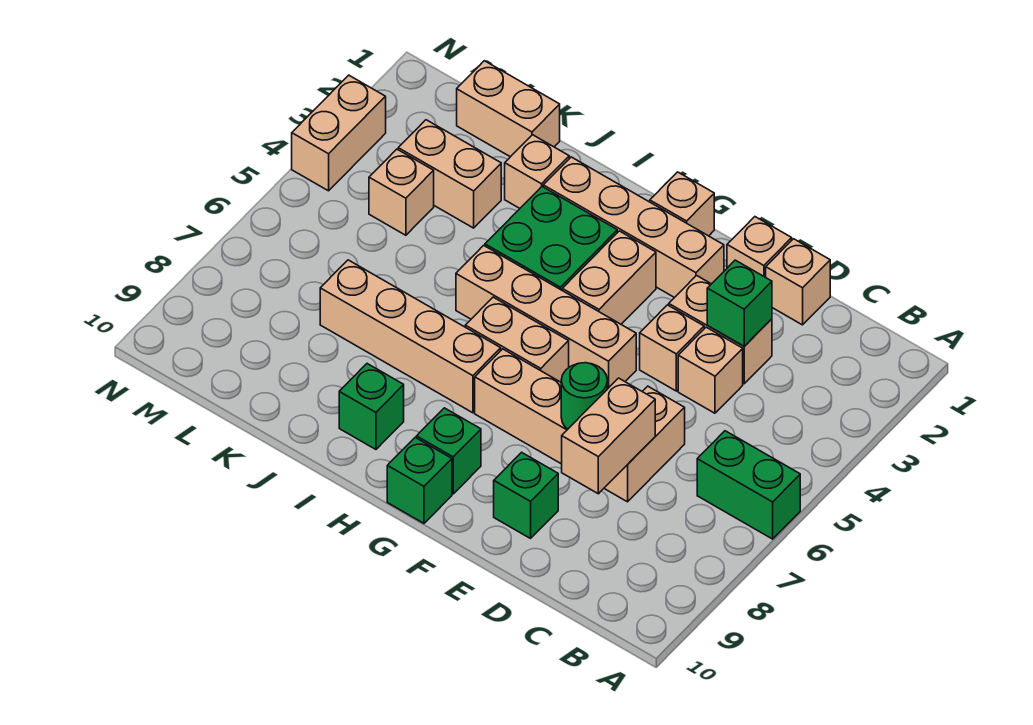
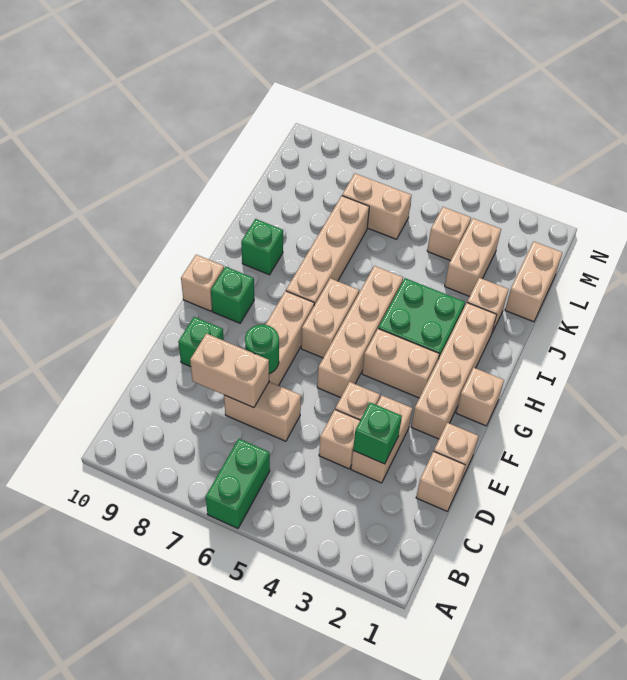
green brick G10 level 1 -> tan brick G10 level 1
tan brick N3:N4 level 1 -> tan brick L6:L7 level 1

